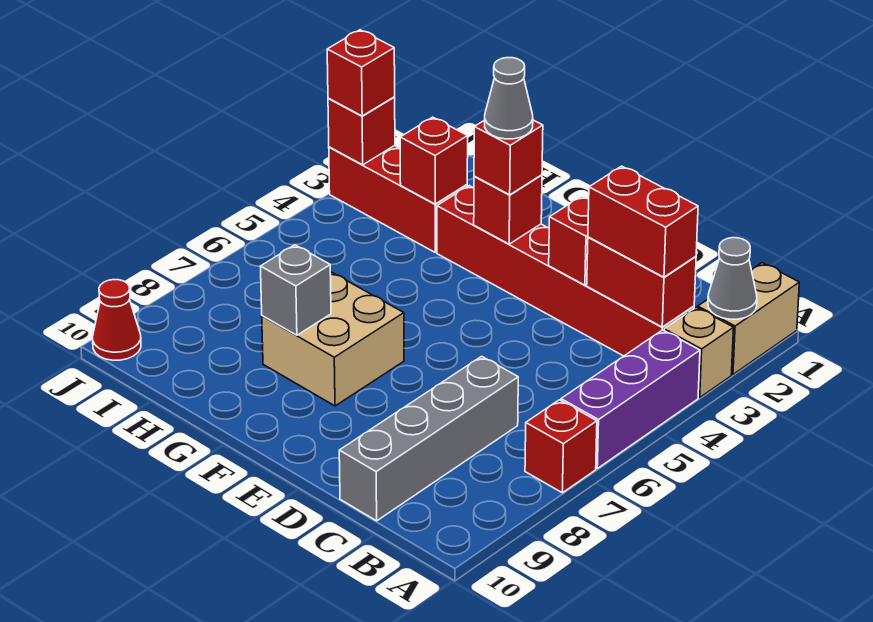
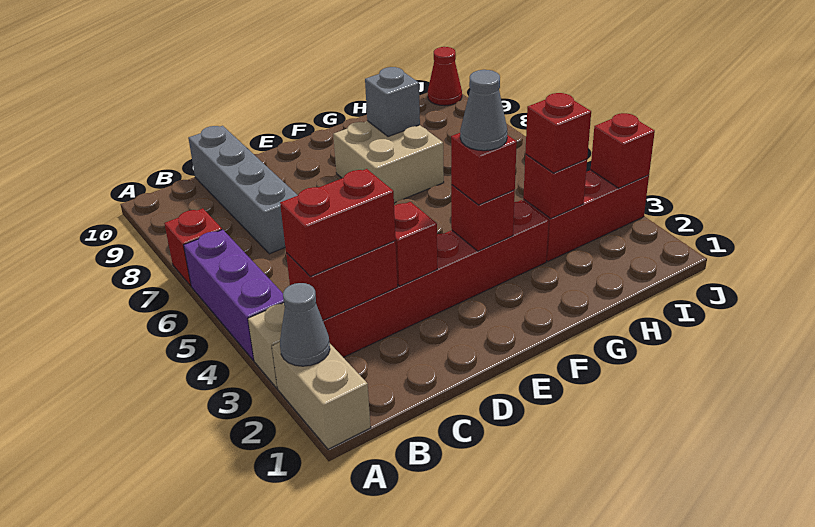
red brick J3 level 3 -> red brick H3 level 3

